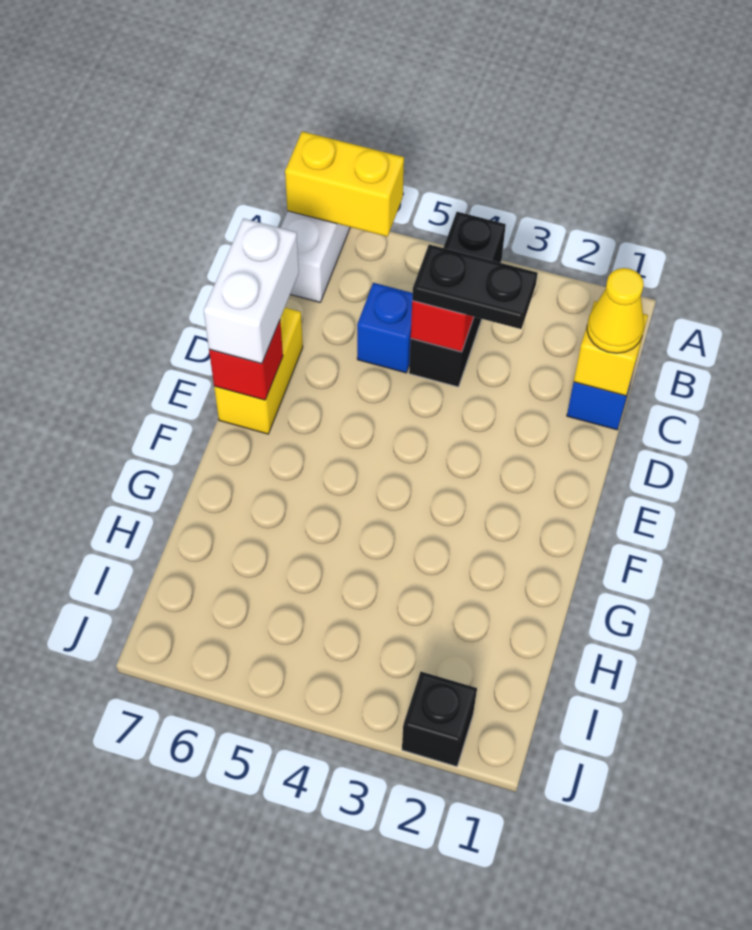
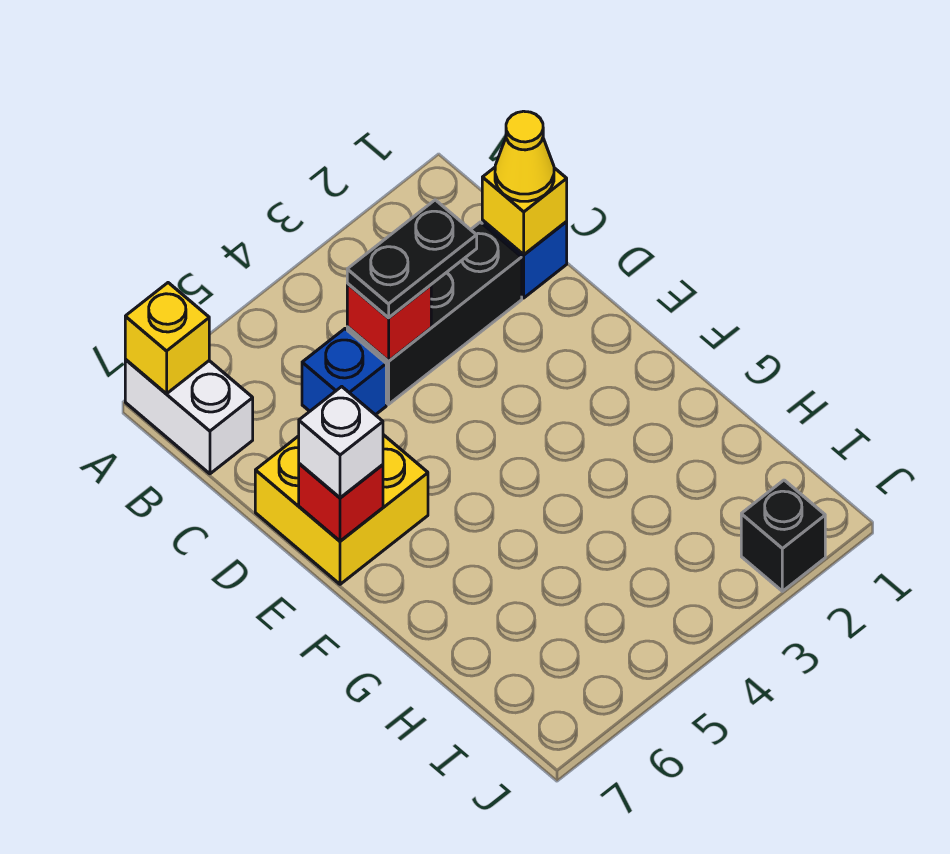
black brick A4:C4 level 1 -> black brick C2:C4 level 1
yellow brick A6:A7 level 2 -> yellow brick A7 level 2
yellow brick D7:E7 level 1 -> yellow brick D6:E7 level 1
white brick D7:E7 level 3 -> white brick E7 level 3

